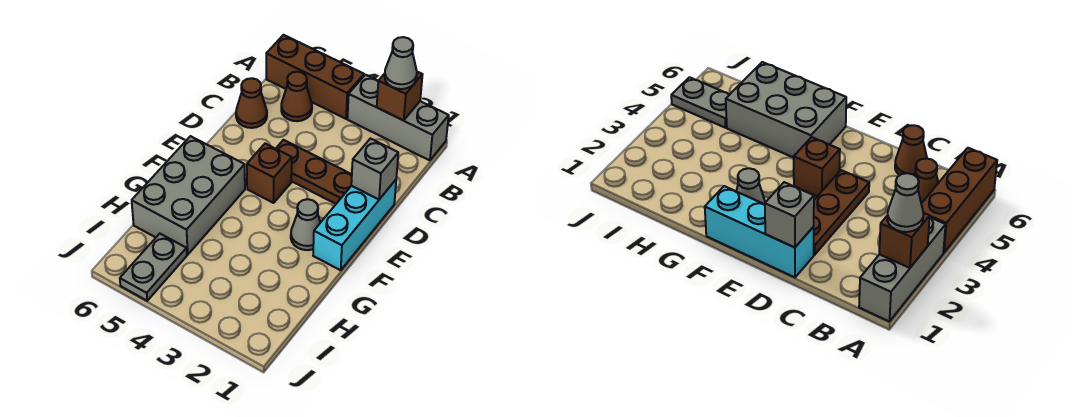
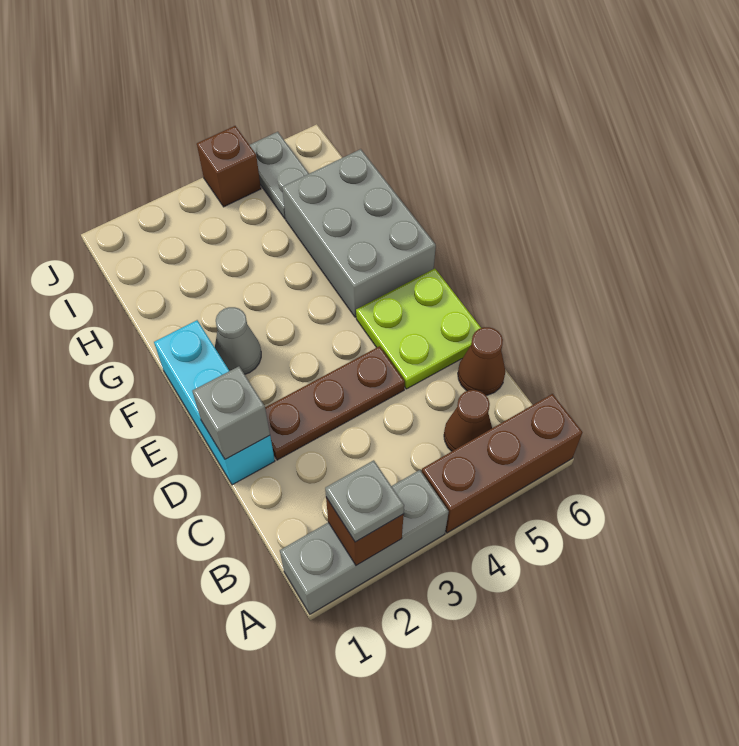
grey cone A2 level 3 -> grey plate A2 level 3
none -> lime plate D5:E6 level 1
brown brick E4 level 1 -> brown brick J4 level 1

